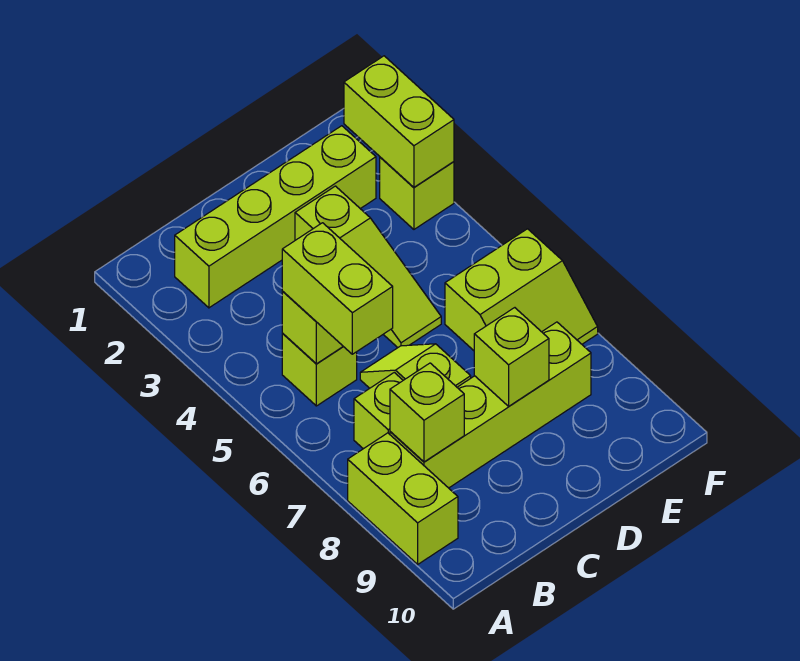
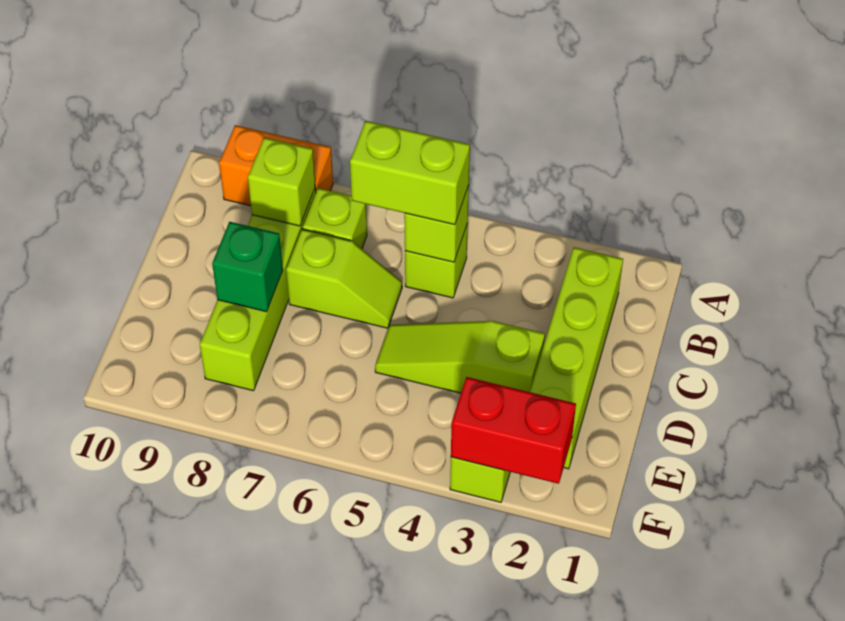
lime brick A8:A9 level 1 -> orange brick A8:A9 level 1
lime brick D8 level 2 -> green brick D8 level 2
lime slope E6:F7 level 1 top 6 -> none
lime brick F2:F3 level 2 -> red brick F2:F3 level 2

